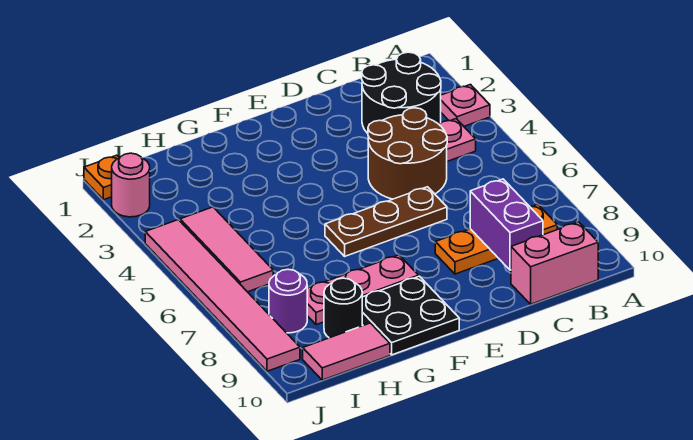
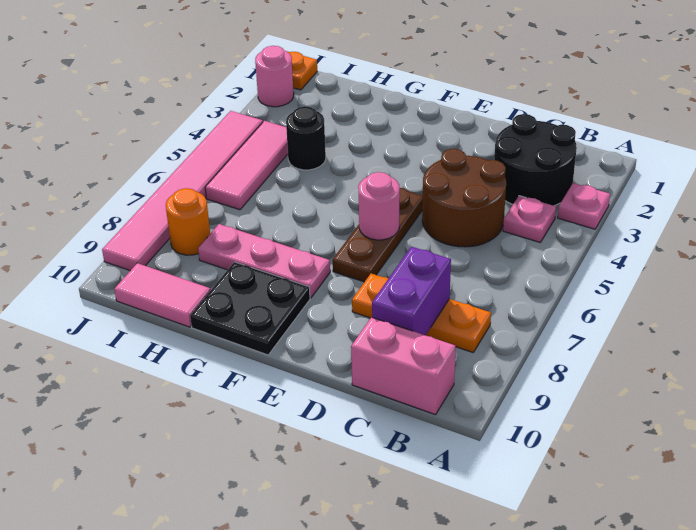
brown plate D6:F6 level 1 -> brown plate E5:E7 level 1
none -> pink round brick E6 level 2
black round brick H9 level 1 -> black round brick H4 level 1
purple round brick I8 level 1 -> orange round brick I8 level 1

